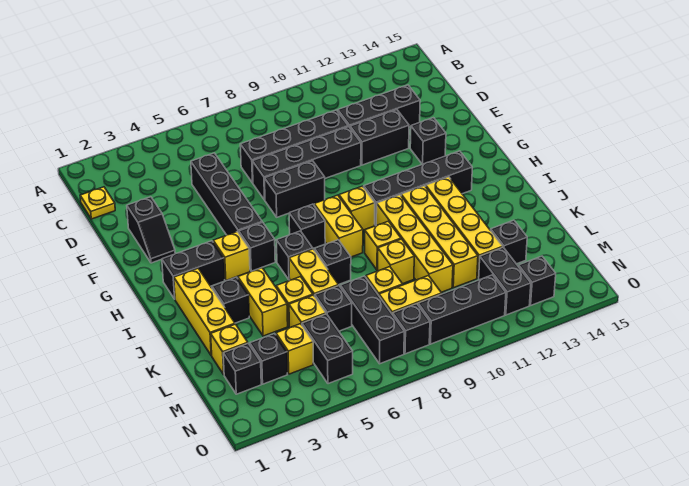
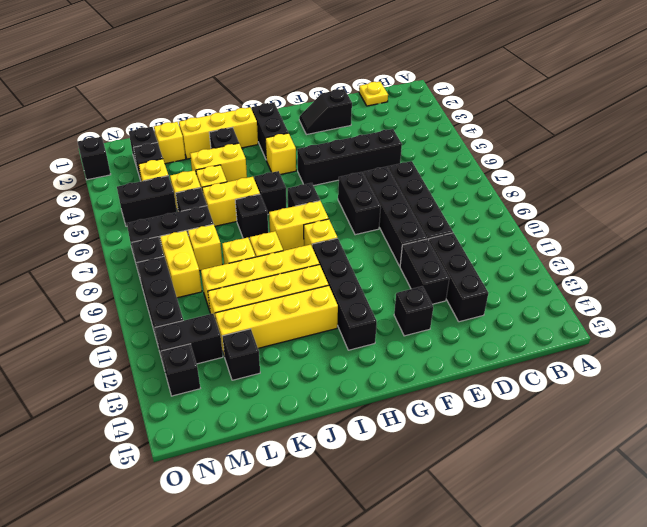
black brick H5 level 1 -> black brick O2 level 1

